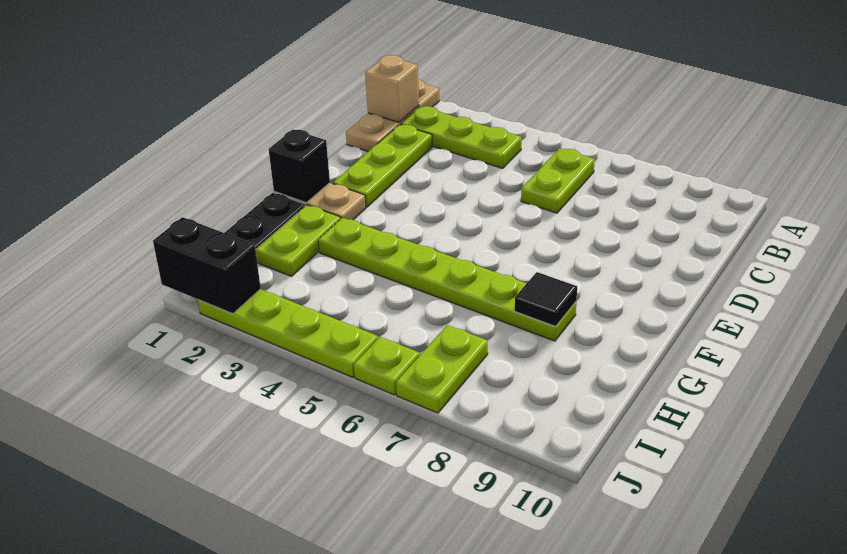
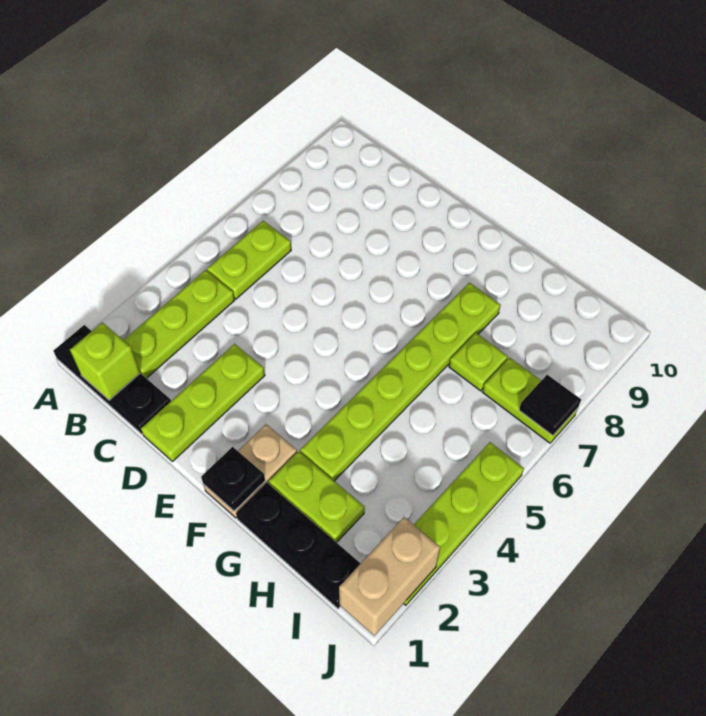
tan plate A1:C1 level 1 -> black plate A1:C1 level 1
tan brick B1 level 2 -> lime brick B1 level 2
lime plate B6:C6 level 1 -> lime plate B5:B6 level 1
lime plate C2:E2 level 1 -> lime plate D1:D3 level 1
black brick F1 level 2 -> black plate F1 level 2
black tile G8 level 2 -> black tile J7 level 2
black brick J1:J2 level 2 -> tan brick J1:J2 level 2
lime plate J6 level 1 -> lime plate H7 level 1

